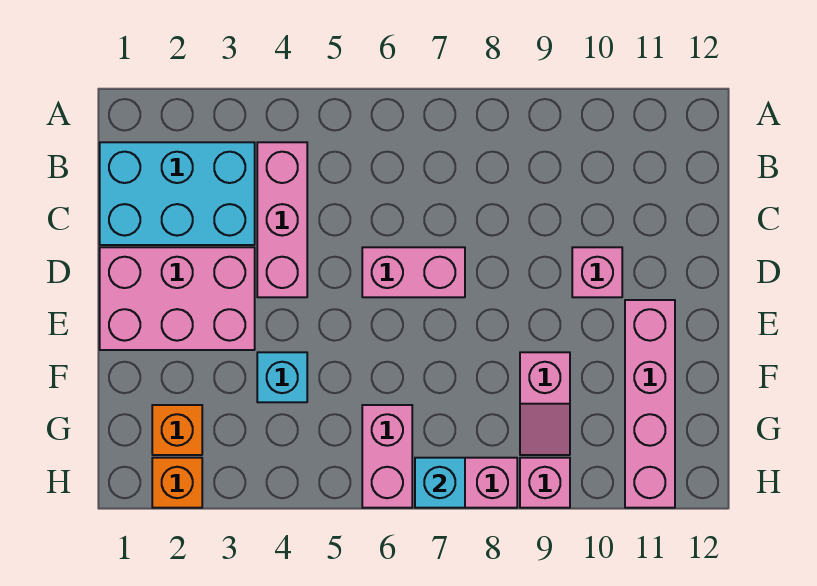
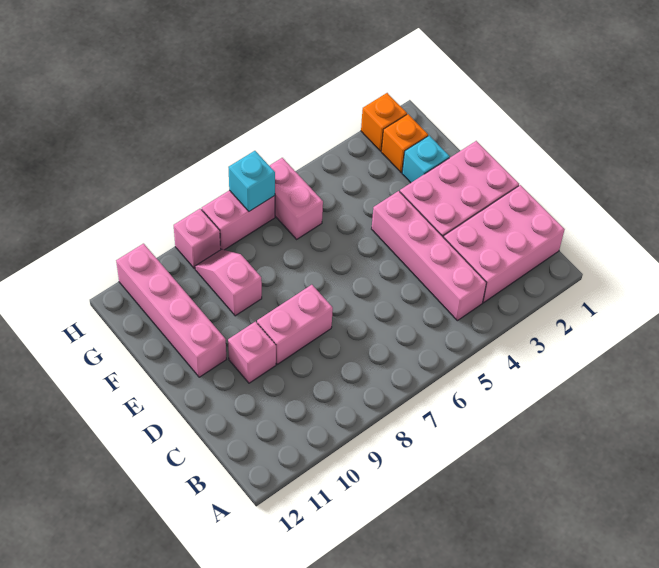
cyan brick B1:C3 level 1 -> pink brick B1:C3 level 1
pink brick B4:D4 level 1 -> pink brick B4:E4 level 1
pink brick D6:D7 level 1 -> pink brick D8:D9 level 1
cyan brick F4 level 1 -> cyan brick F2 level 1

